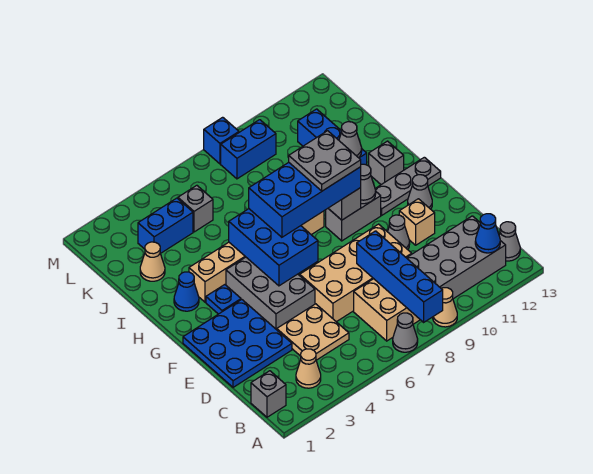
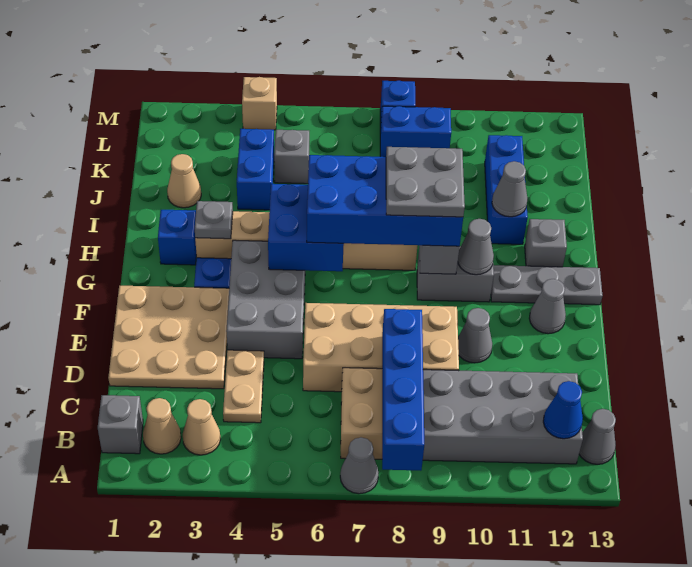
tan cone A9 level 1 -> tan cone B2 level 1
tan plate C4:D5 level 1 -> tan plate C4:D4 level 1
blue plate D1:F3 level 1 -> tan plate D1:F3 level 1
tan brick E11 level 1 -> tan brick M4 level 1
blue brick F5:H6 level 2 -> blue brick G5:H6 level 2
blue cone H2 level 1 -> blue brick H2 level 1
none -> grey plate H3 level 2
blue brick K3:K4 level 1 -> blue brick J4:K4 level 1

